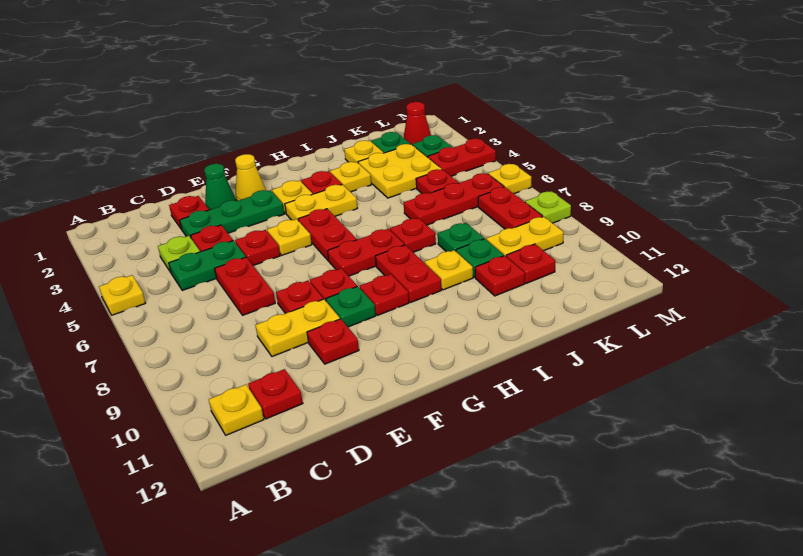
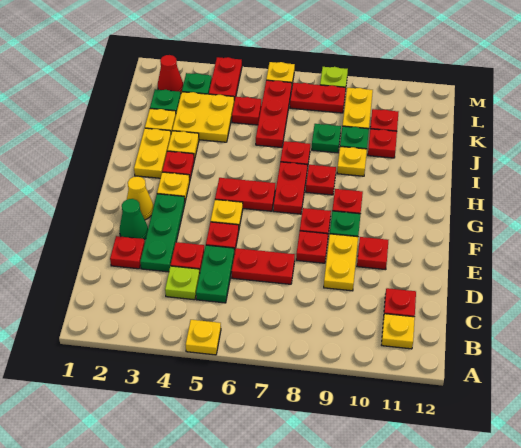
yellow plate G4:H4 level 1 -> yellow plate H2:I2 level 1
red plate H8:H9 level 1 -> red plate H8 level 1

